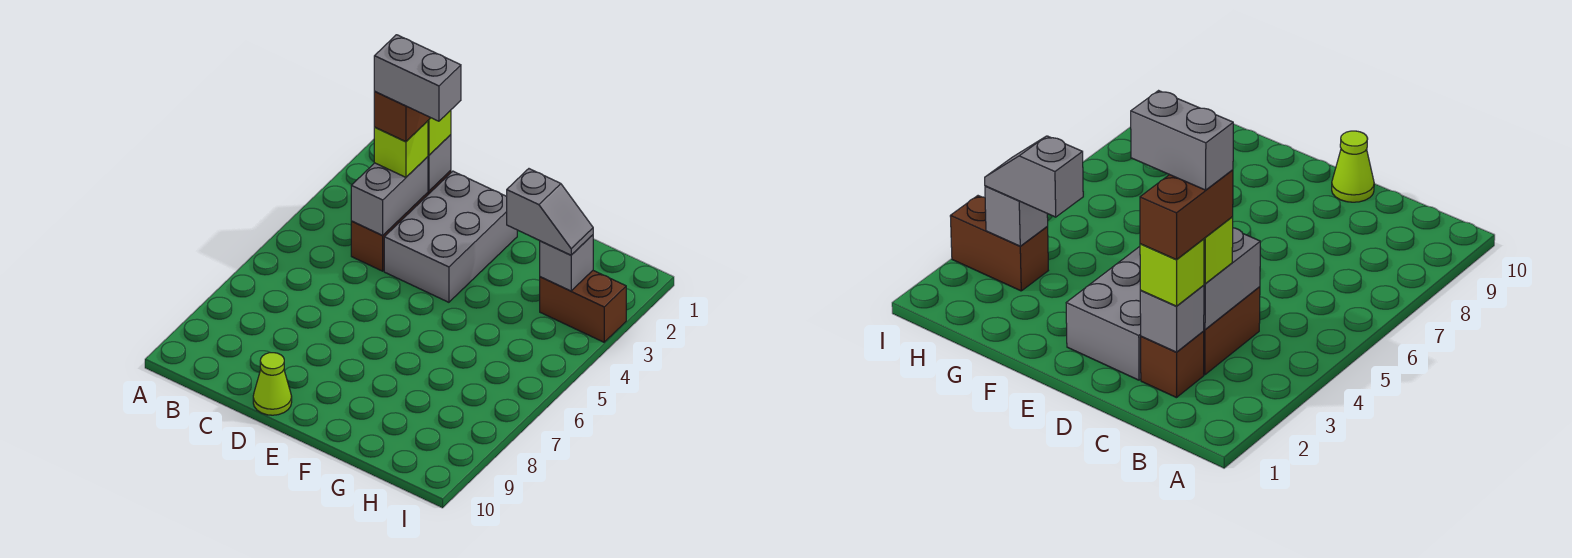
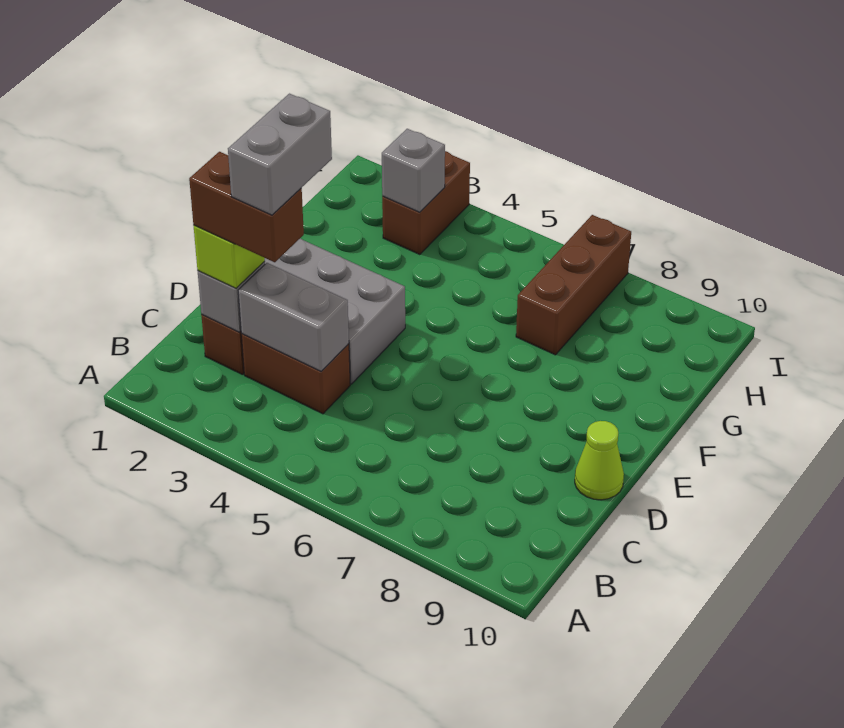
lime brick C3 level 3 -> none
grey slope G3:H3 level 3 top G -> none
none -> brown brick G7:I7 level 1

